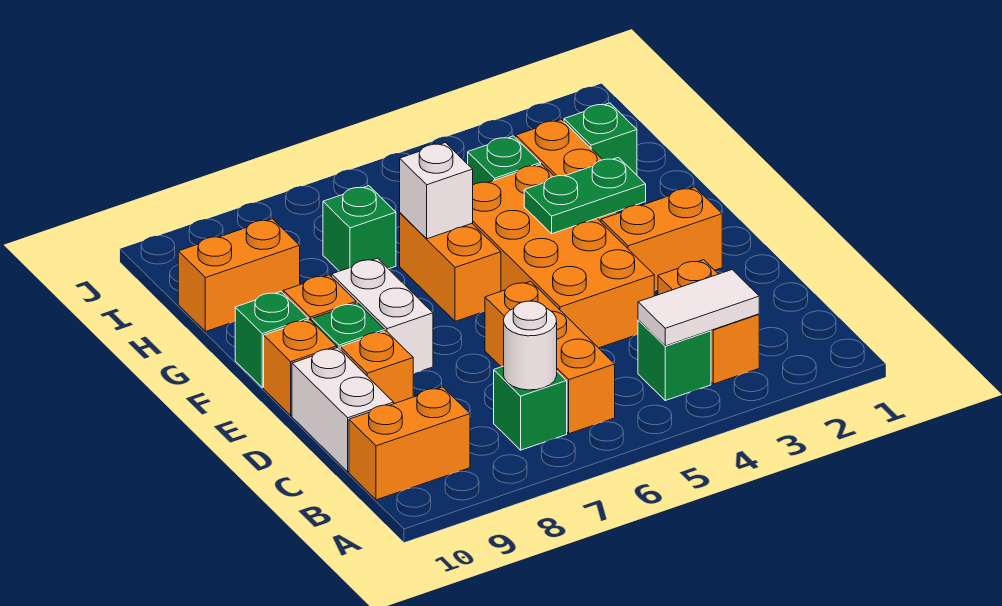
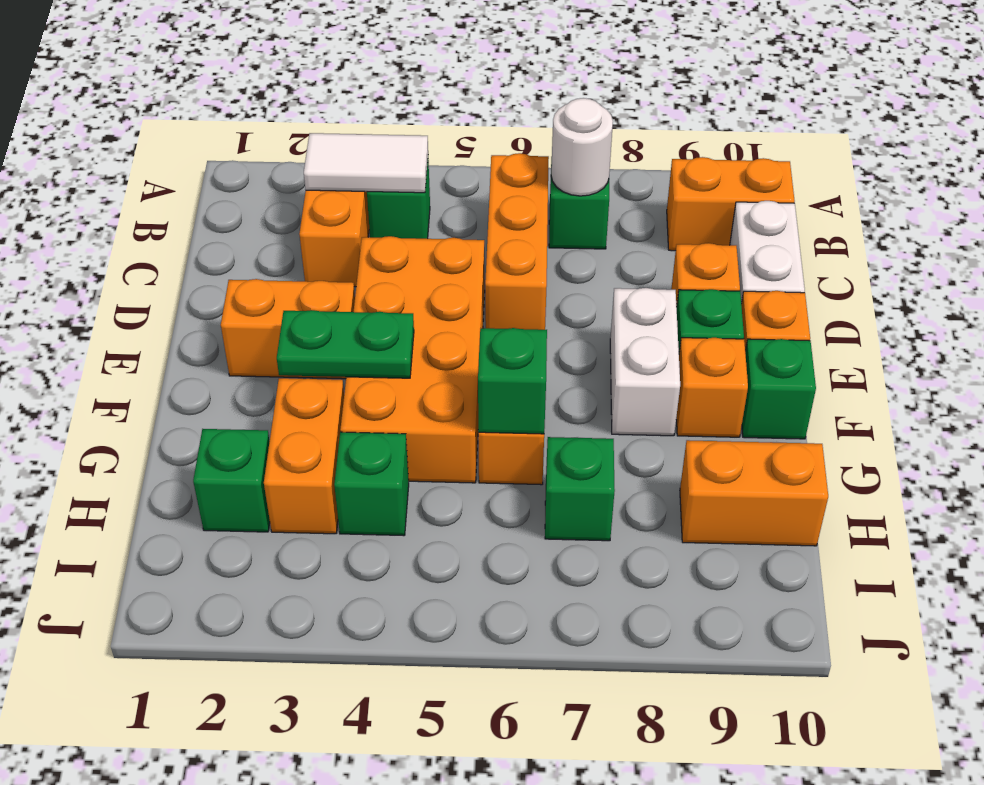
white brick G6 level 2 -> green brick G6 level 2

